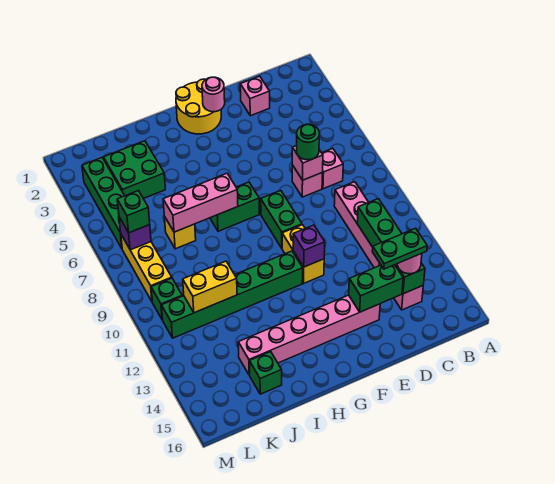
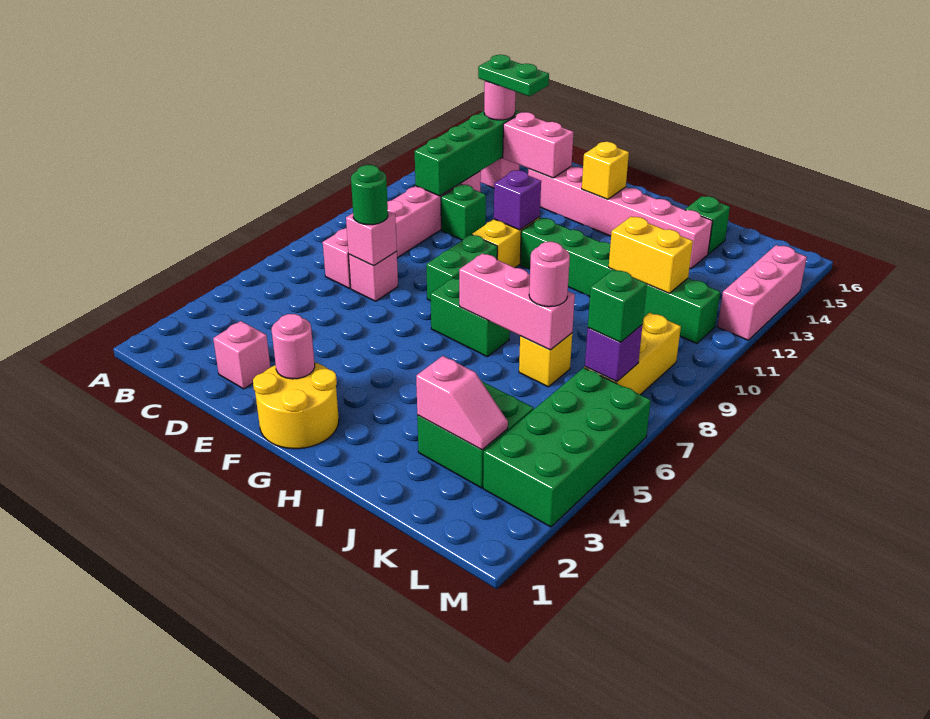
green brick D14:E14 level 2 -> pink brick D14:E14 level 2
none -> yellow brick G14 level 2
none -> pink slope J3:K3 level 2 top J
none -> pink round brick J7 level 3
green brick L3:L6 level 1 -> green brick L3:M6 level 1
green brick L10 level 1 -> green brick D11 level 1
none -> pink brick M12:M14 level 1

